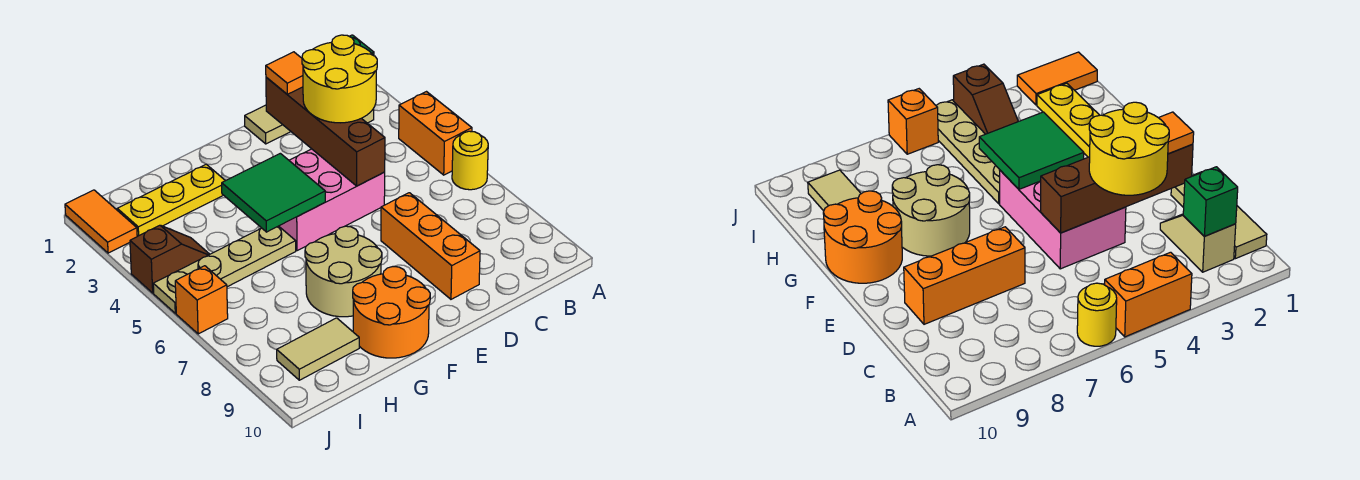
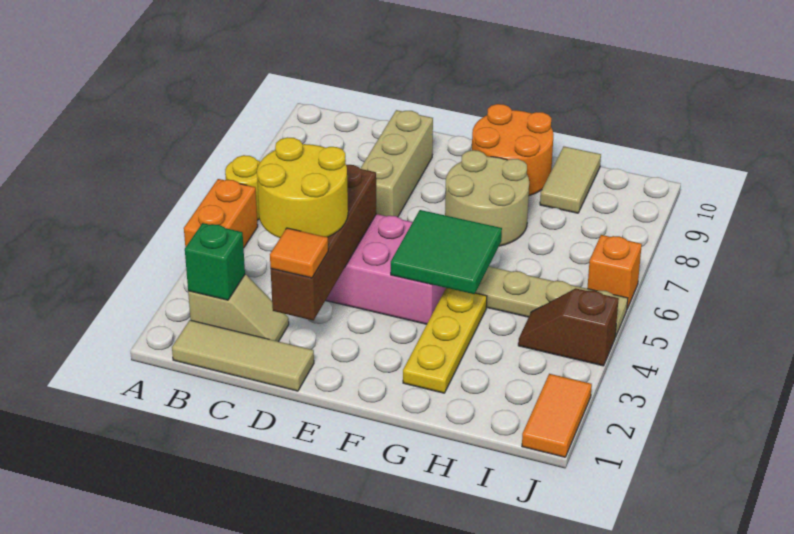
orange brick D7:D9 level 1 -> tan brick D7:D9 level 1
yellow plate G2:I2 level 1 -> yellow plate G2:G4 level 1
tan tile H9:I9 level 1 -> tan tile H9:H10 level 1

